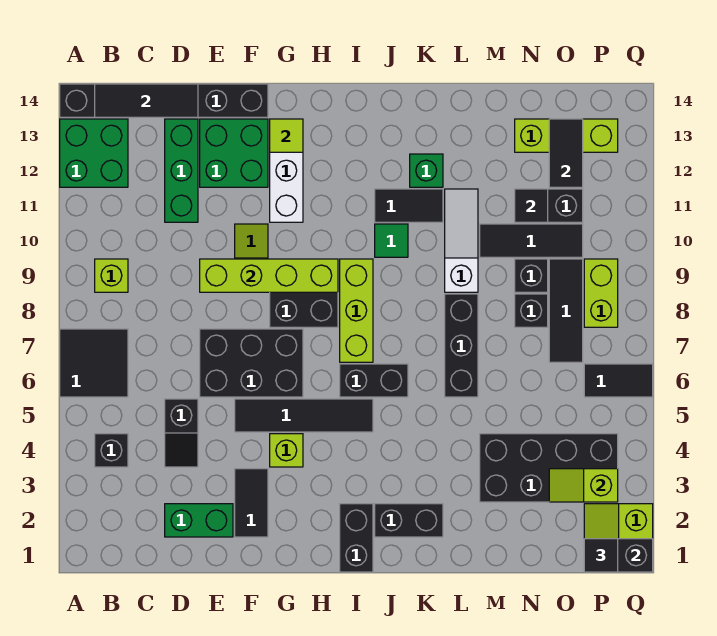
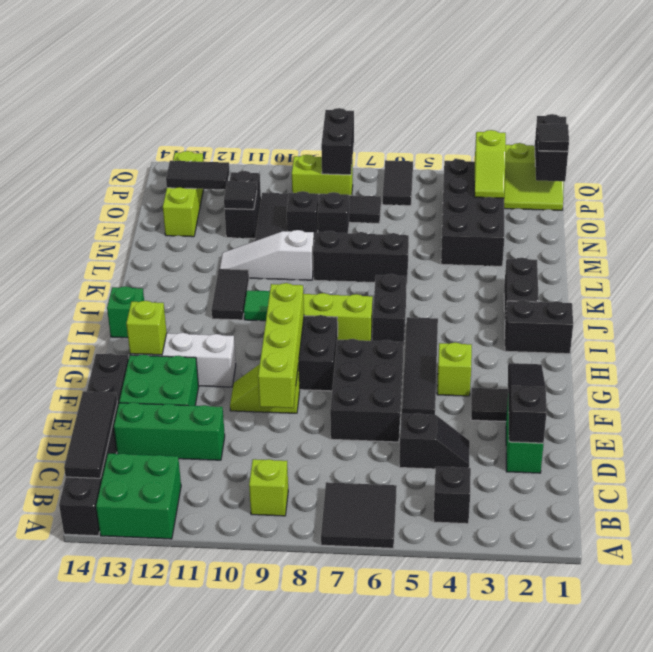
none -> black slope D2:F2 level 2 top D
lime tile G13 level 2 -> lime brick G13 level 2
green brick K12 level 1 -> green brick I14 level 1
none -> black brick P8:Q8 level 2

